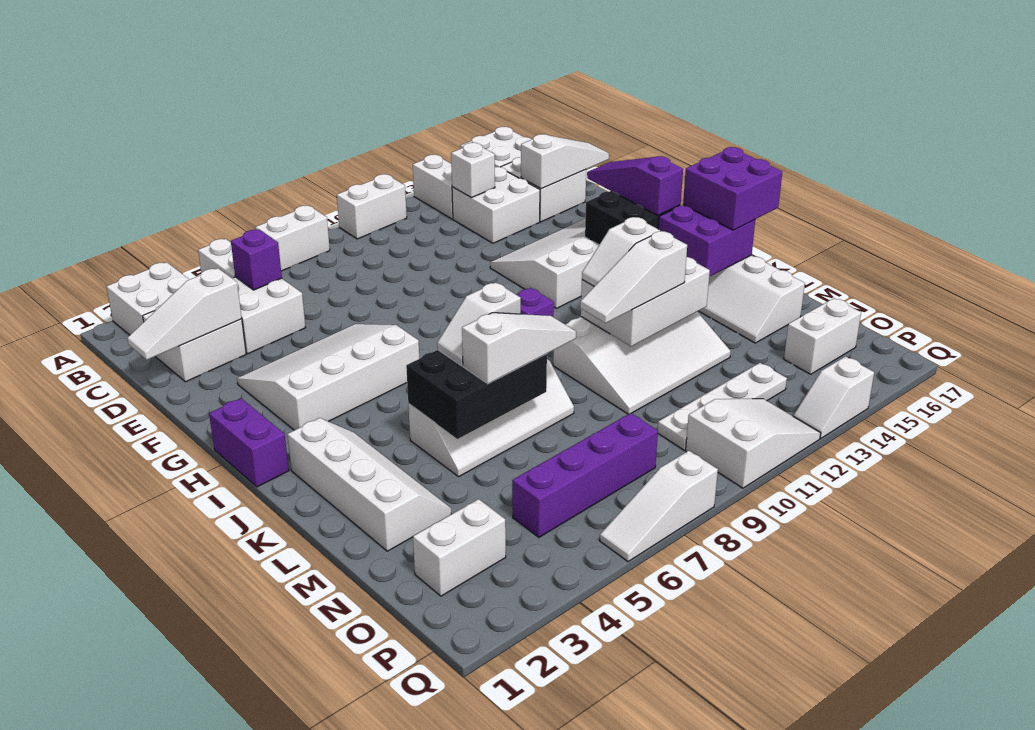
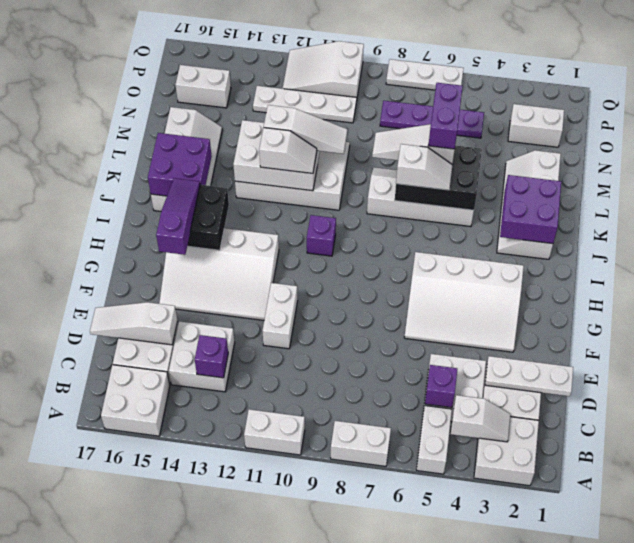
white brick A13:B13 level 1 -> white brick E11:F11 level 1
white brick C13 level 2 -> purple brick C13 level 2
white slope D1:D3 level 2 top 3 -> white plate D1:D3 level 2
purple slope G15:I15 level 3 top I -> purple slope G15:I15 level 3 top G
purple brick H1:I1 level 1 -> purple brick L6:M6 level 4
purple brick J16:K17 level 3 -> purple brick J2:K3 level 2
purple brick O5:O8 level 1 -> purple plate O5:O8 level 1
white slope Q6:Q8 level 1 top 8 -> white plate Q6:Q8 level 1
white slope Q13:Q14 level 1 top 14 -> white slope B3:B4 level 2 top 4

